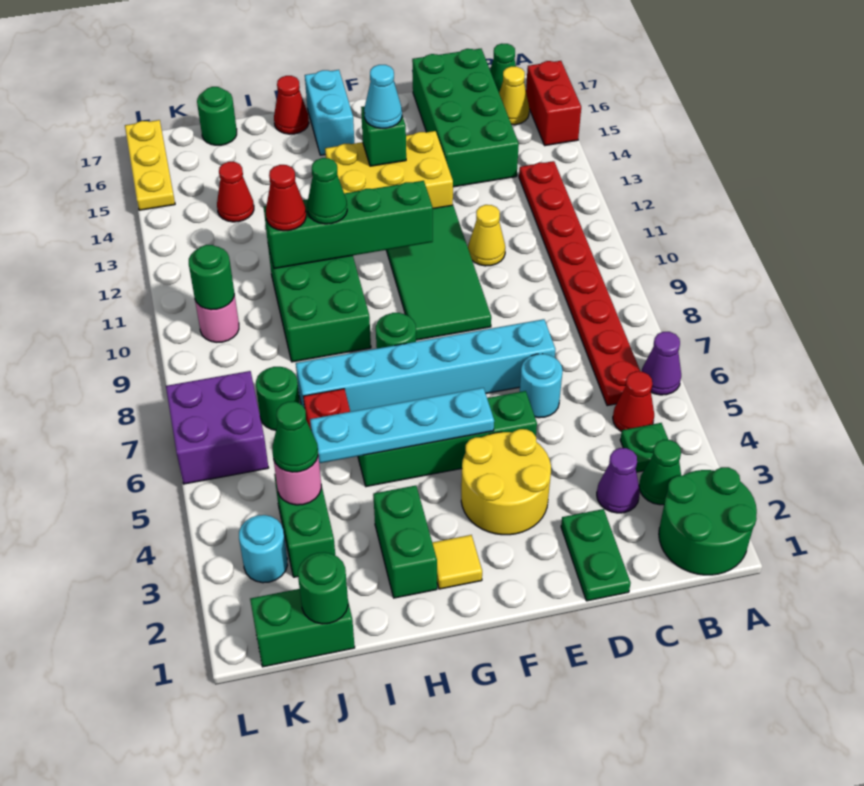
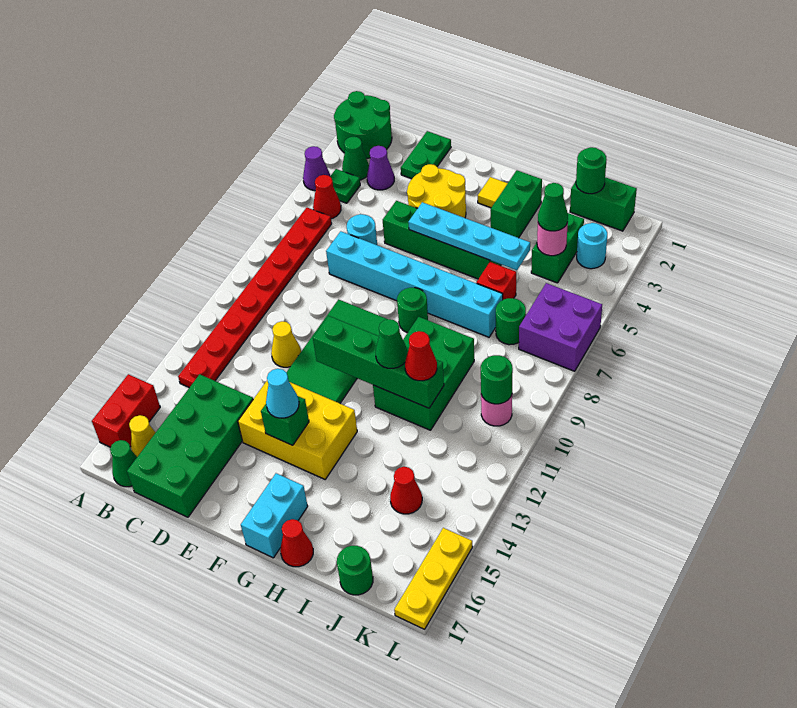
purple cone A6 level 1 -> purple cone A4 level 1

